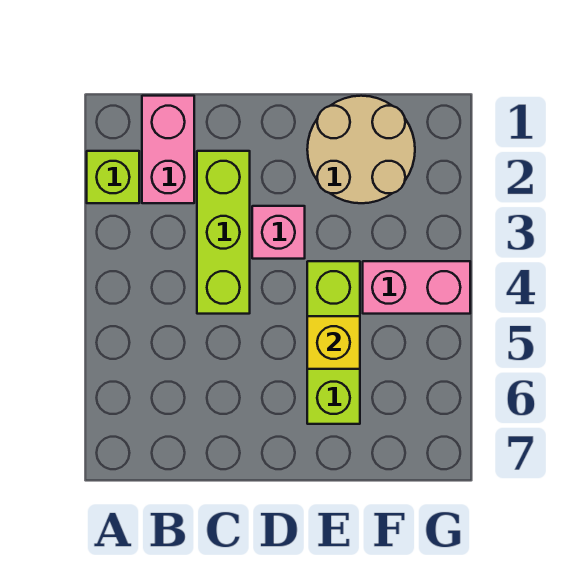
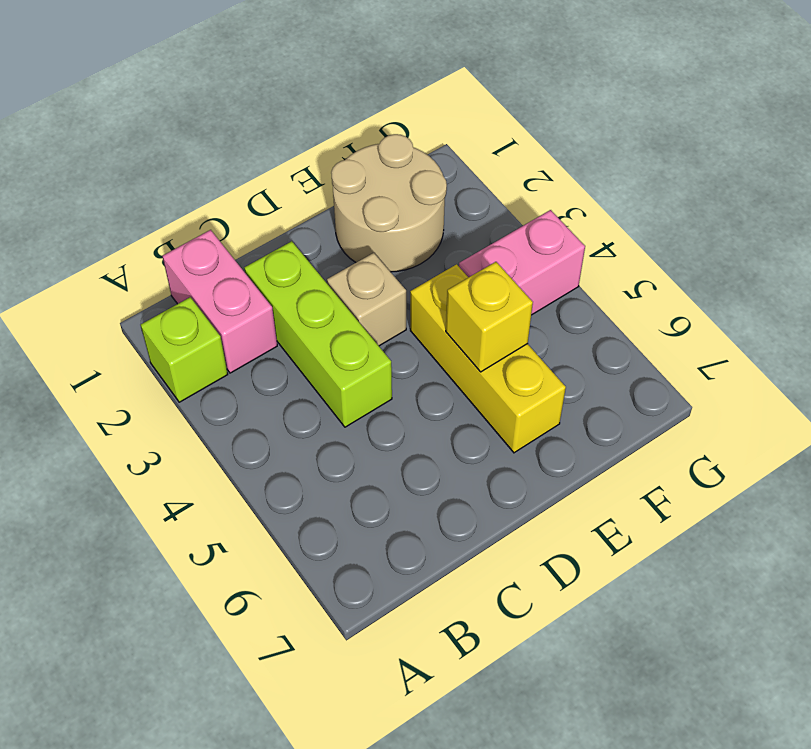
pink brick D3 level 1 -> tan brick D3 level 1
lime brick E4:E6 level 1 -> yellow brick E4:E6 level 1

